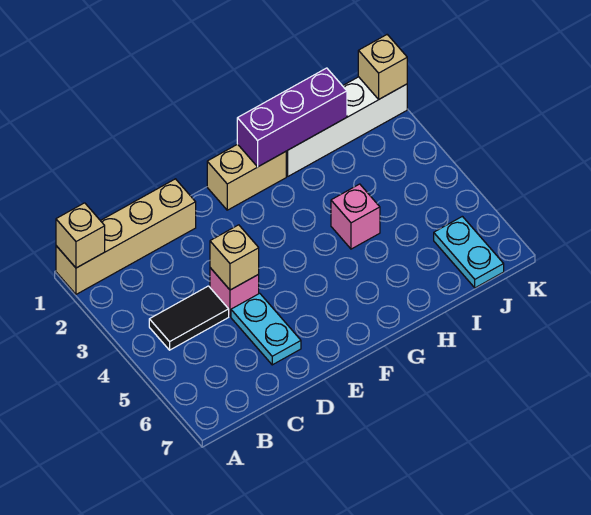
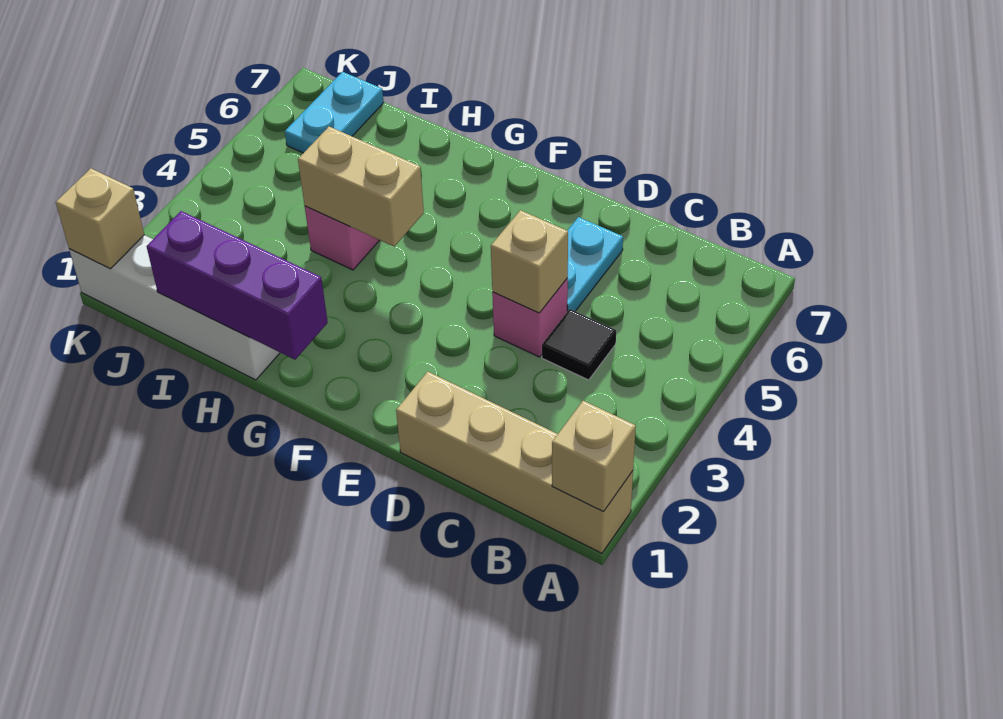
black tile B4:C4 level 1 -> black tile C4 level 1
tan brick F1:G1 level 1 -> tan brick G4:H4 level 2

